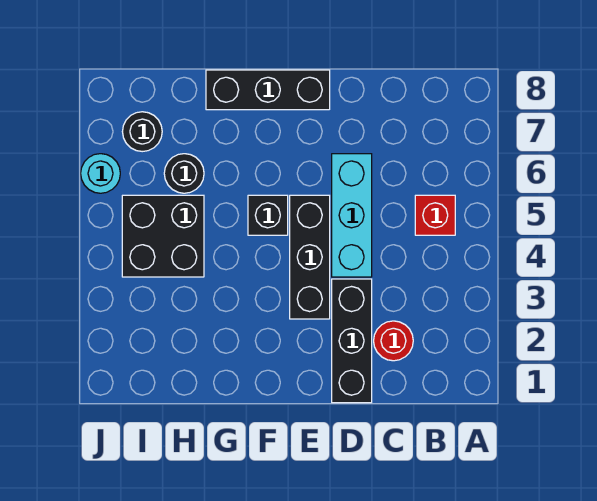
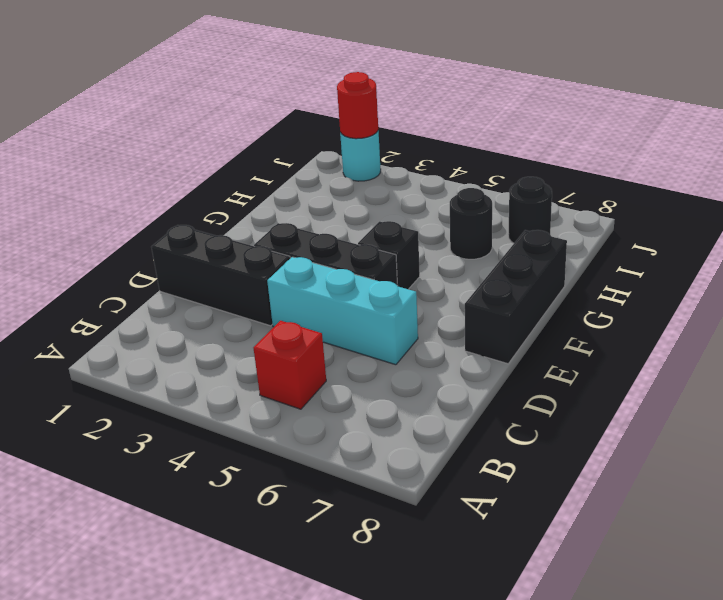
red round brick C2 level 1 -> red round brick J2 level 2
black brick H4:I5 level 1 -> none
cyan round brick J6 level 1 -> cyan round brick J2 level 1

